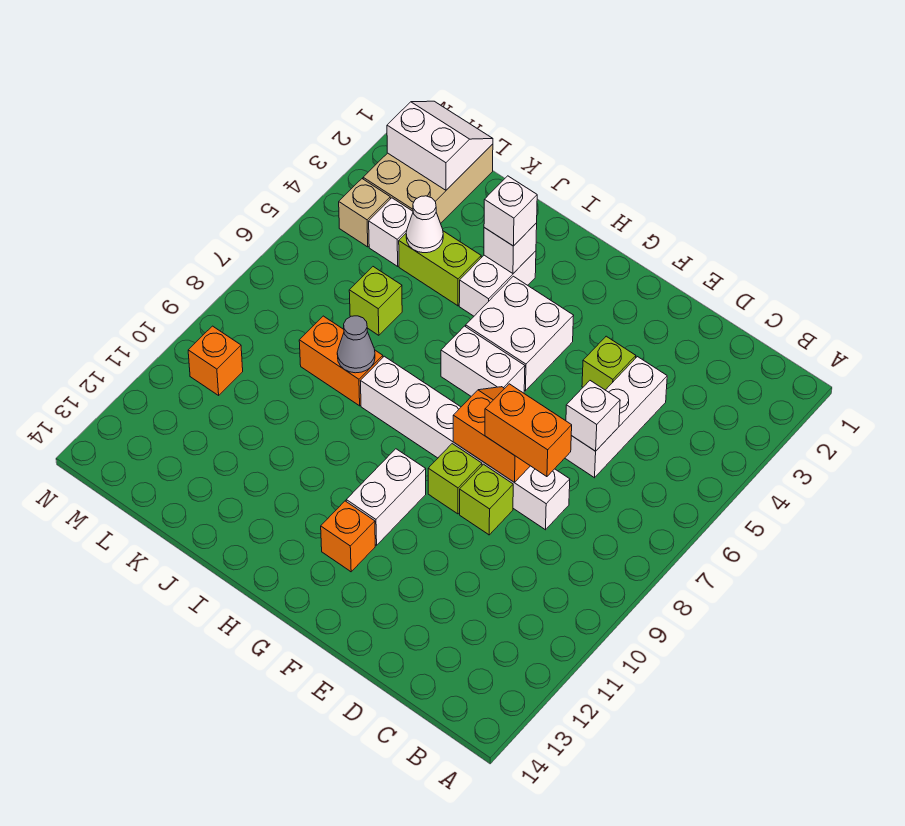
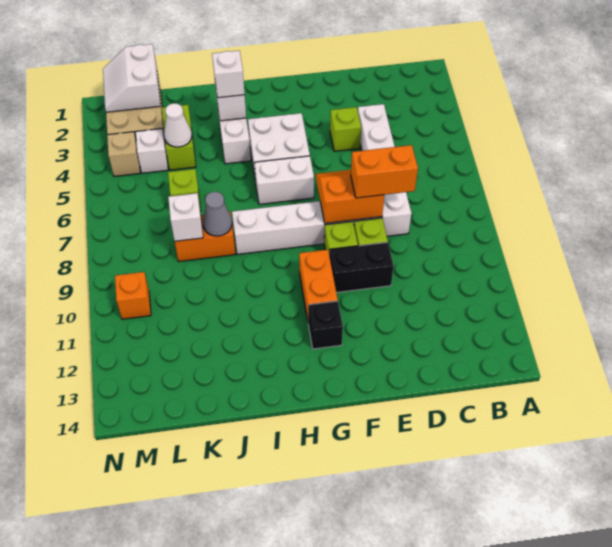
white brick D6 level 2 -> white brick K8 level 2
none -> black brick E10:F10 level 1
white brick G10:G11 level 1 -> orange brick G10:G11 level 1
orange brick G12 level 1 -> black brick G12 level 1
lime brick J4:K4 level 1 -> lime brick K3:K4 level 1
white slope L1:M2 level 2 top 2 -> white slope L1:M2 level 2 top L

